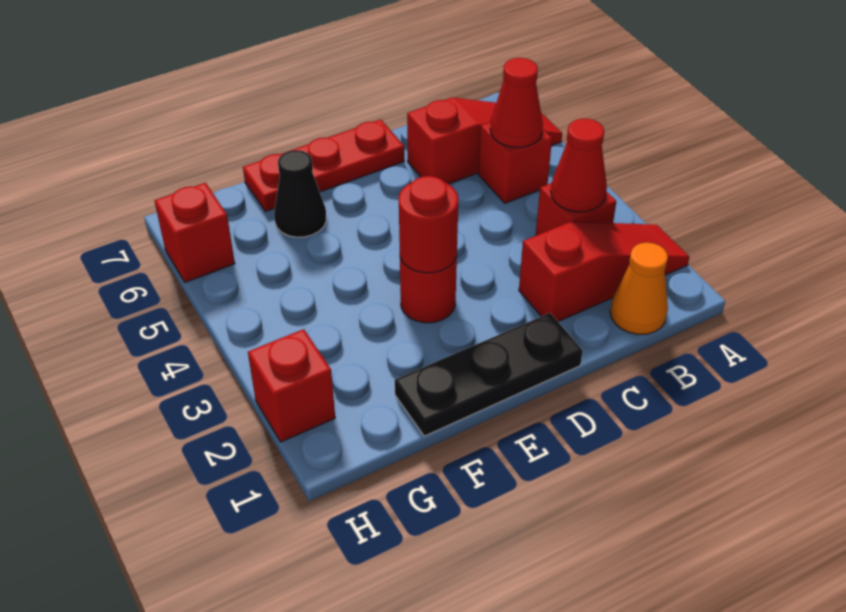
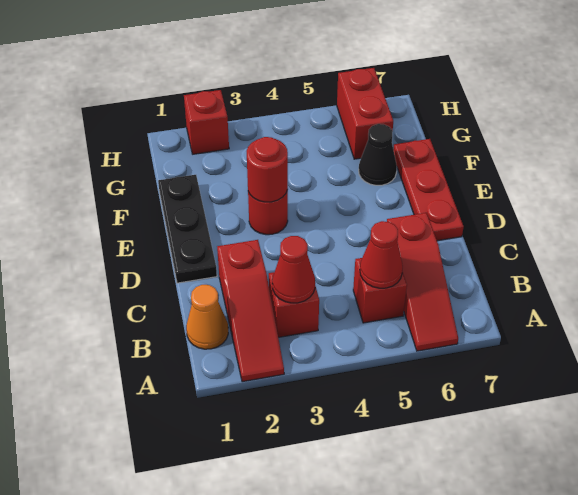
red brick H6 level 1 -> red brick G6:H6 level 1

